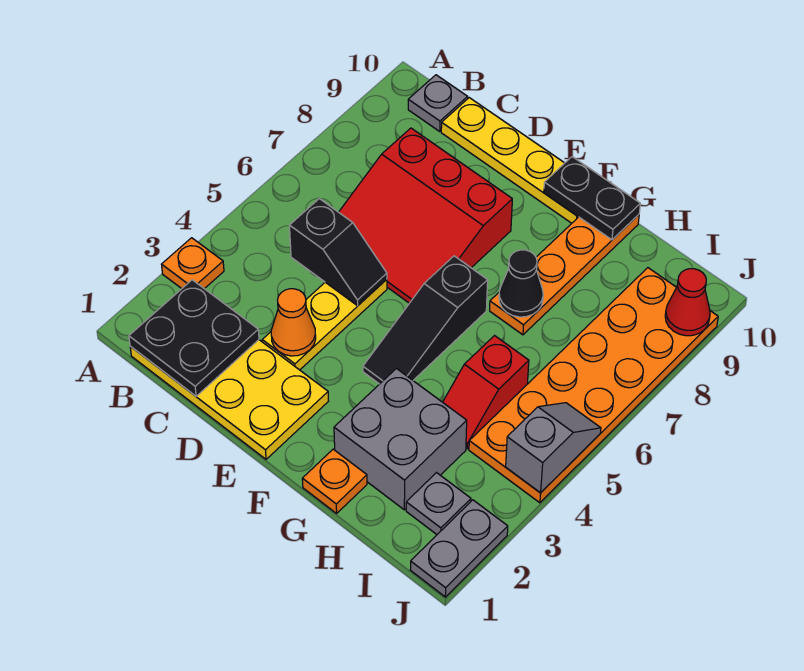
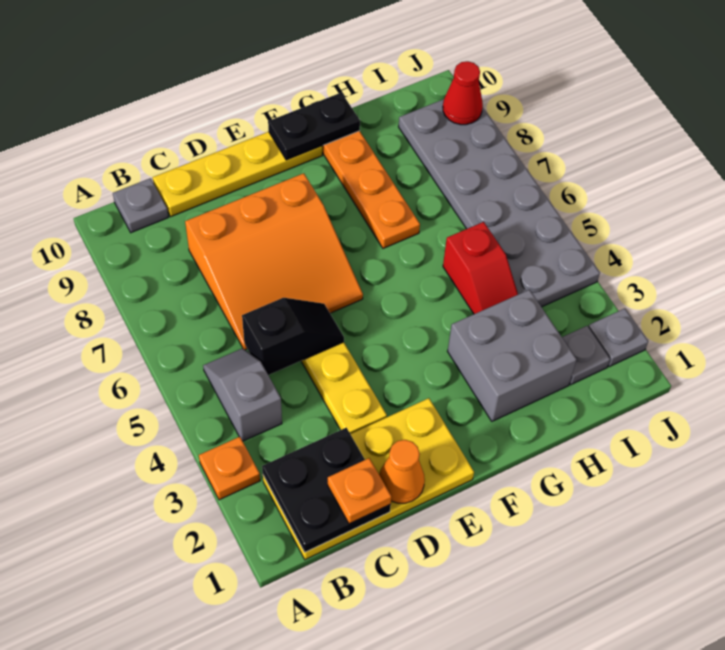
red slope C6:E8 level 1 top 8 -> orange slope C6:E8 level 1 top 8
orange cone D3 level 2 -> orange cone D1 level 2
black slope F4:F6 level 1 top 6 -> none
orange plate G1 level 1 -> orange plate C1 level 3
black cone G7 level 2 -> none
orange plate I4:J9 level 1 -> grey plate I4:J9 level 1
grey plate J1:J2 level 1 -> grey plate J2 level 1
grey slope J4:J5 level 2 top 4 -> grey slope B4:B5 level 1 top 4

